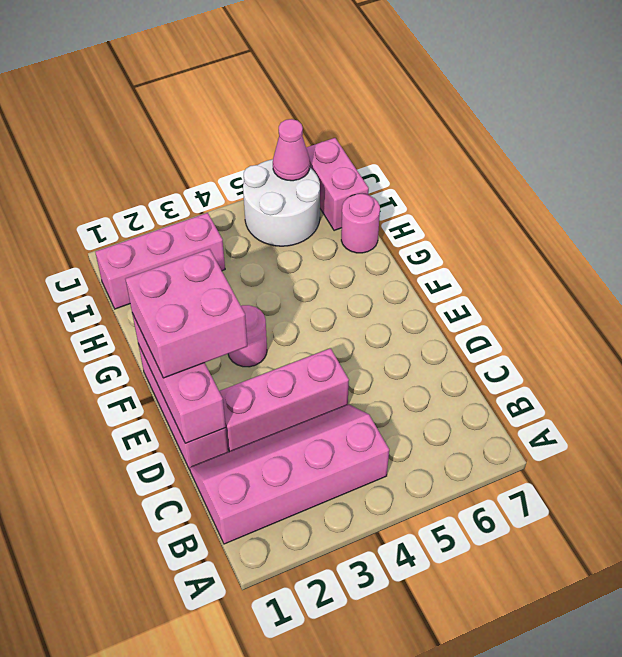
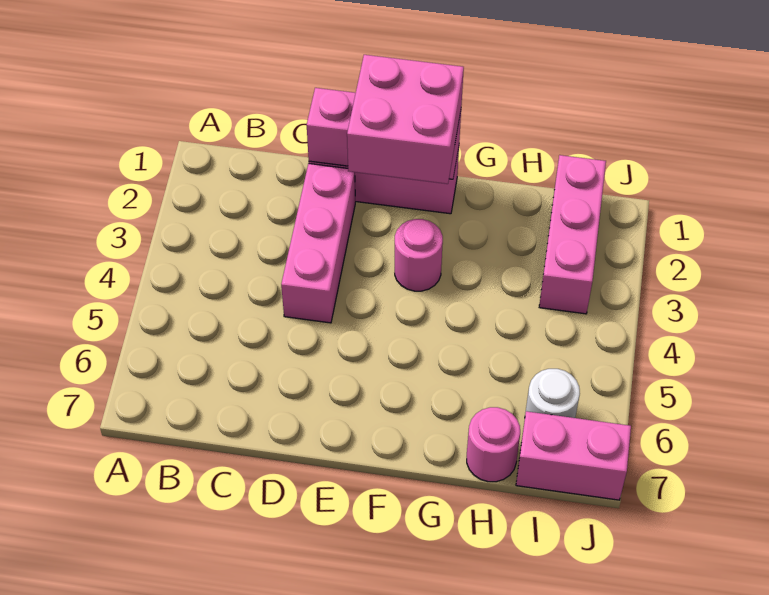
pink slope B1:C4 level 1 top B -> none
white round brick I5:J6 level 1 -> white round brick I6 level 1
pink cone J6 level 2 -> none

